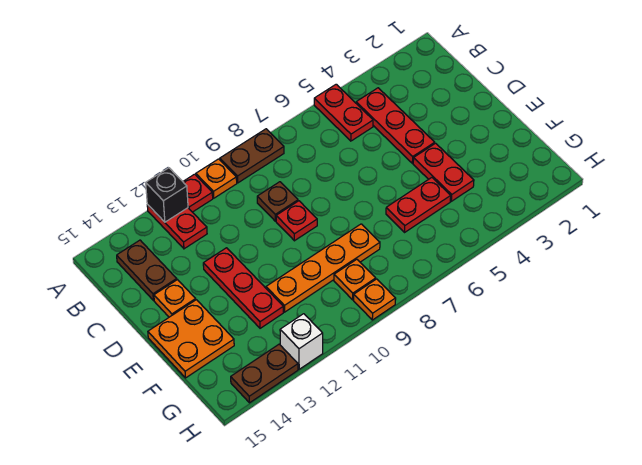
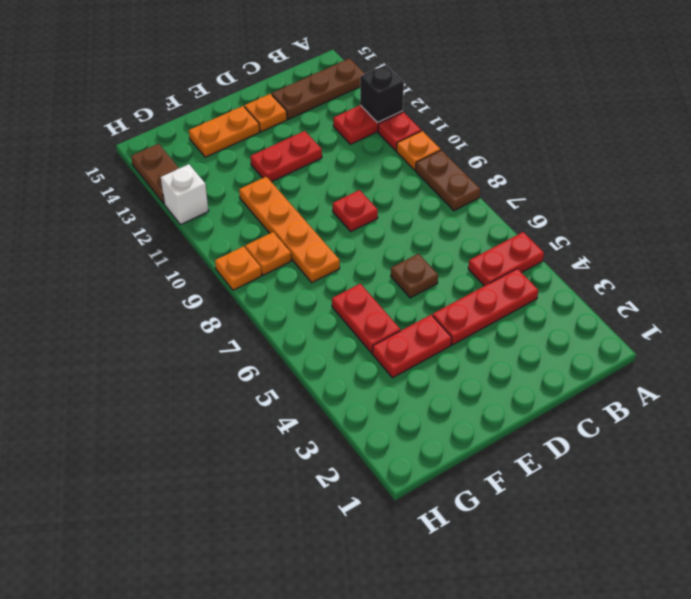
brown plate B14:C14 level 1 -> brown plate A14:C14 level 1
brown plate C9 level 1 -> brown plate D6 level 1
red plate D12:F12 level 1 -> red plate D12:E12 level 1
orange plate E14:F15 level 1 -> orange plate E14:F14 level 1

